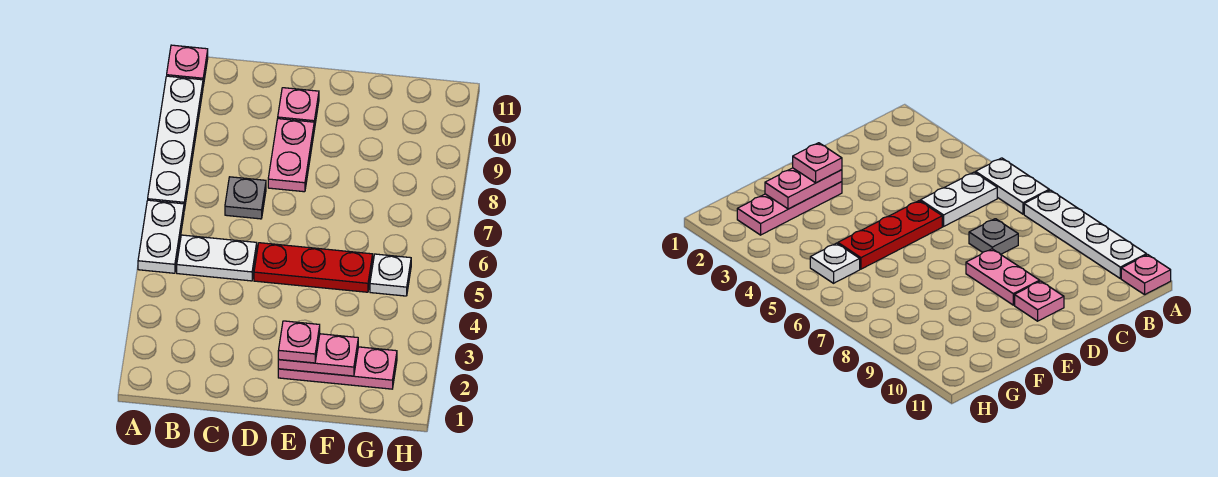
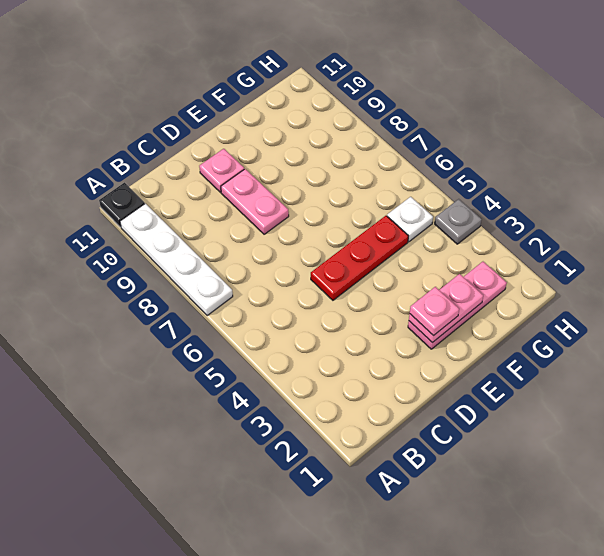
white plate A5:A6 level 1 -> none
pink plate A11 level 1 -> black plate A11 level 1
white plate B5:C5 level 1 -> none
grey plate C7 level 1 -> grey plate H4 level 1

